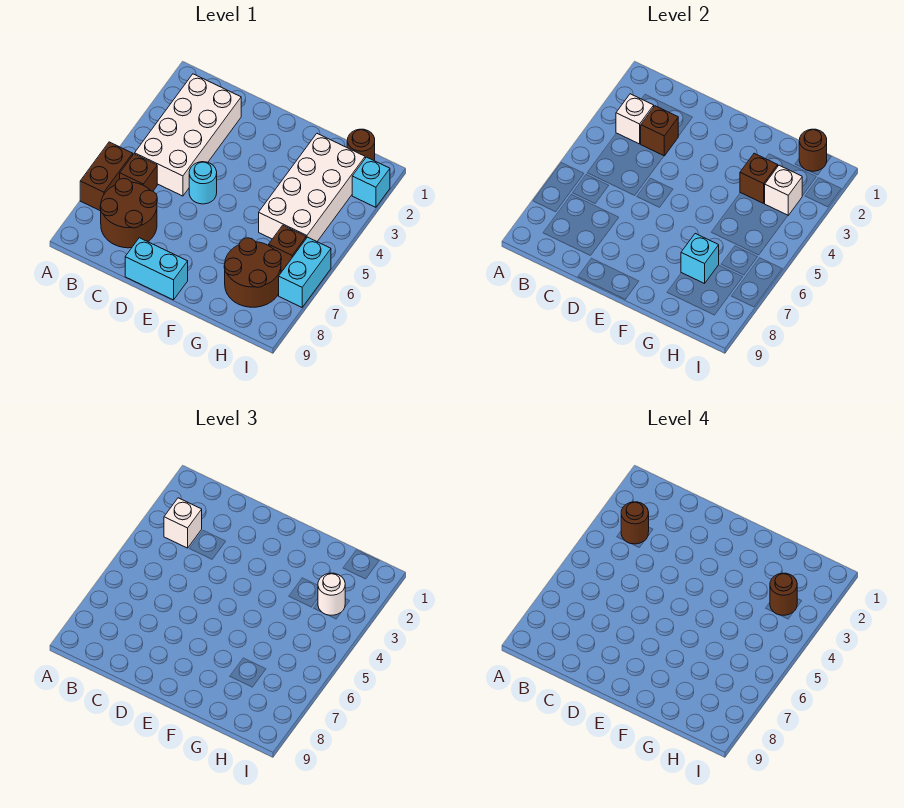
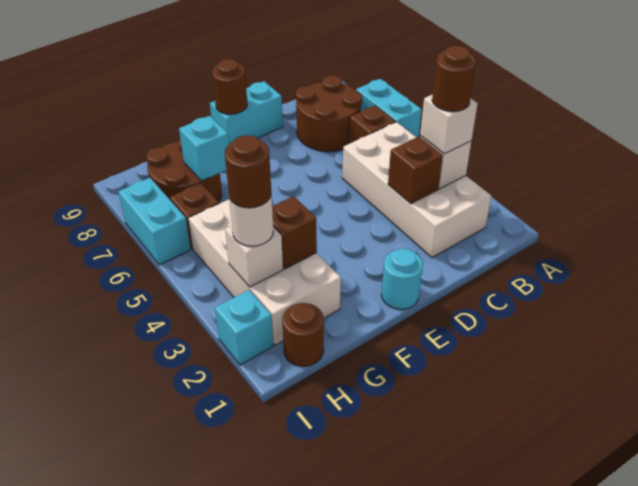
brown brick A6:A7 level 1 -> cyan brick A6:A7 level 1
cyan round brick D5 level 1 -> cyan round brick E1 level 1
brown round brick H1 level 2 -> brown round brick E9 level 2

